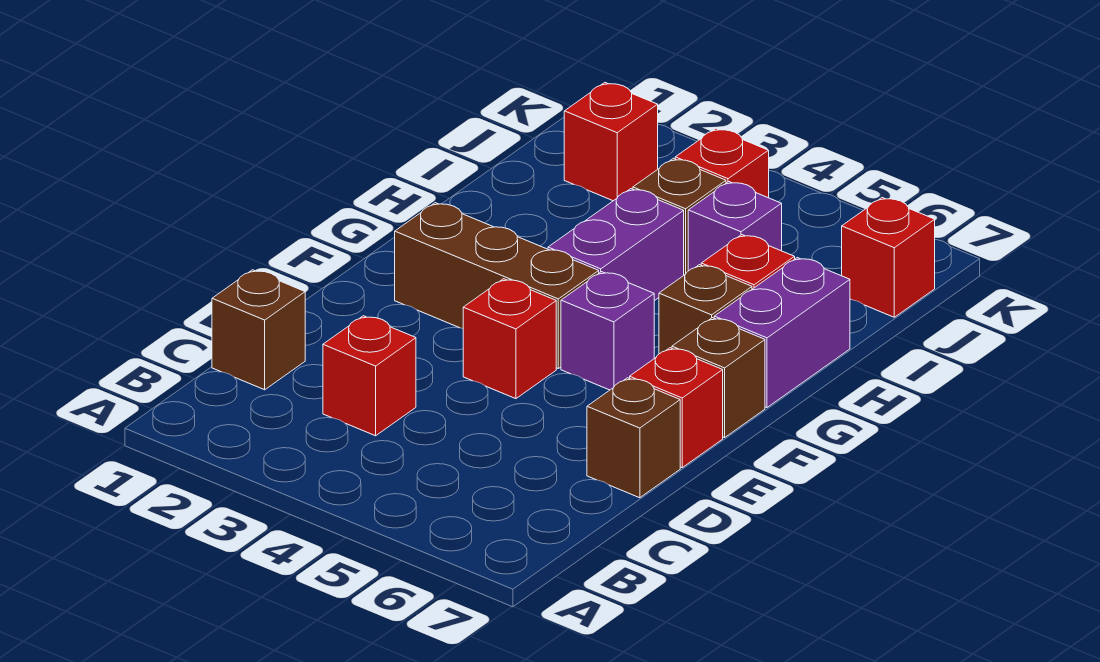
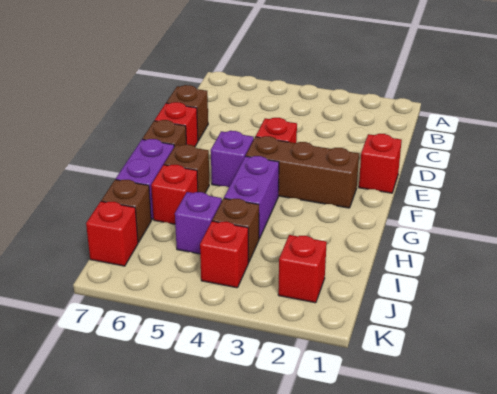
brown brick C1 level 1 -> brown brick I7 level 1
red brick C3 level 1 -> red brick E1 level 1

